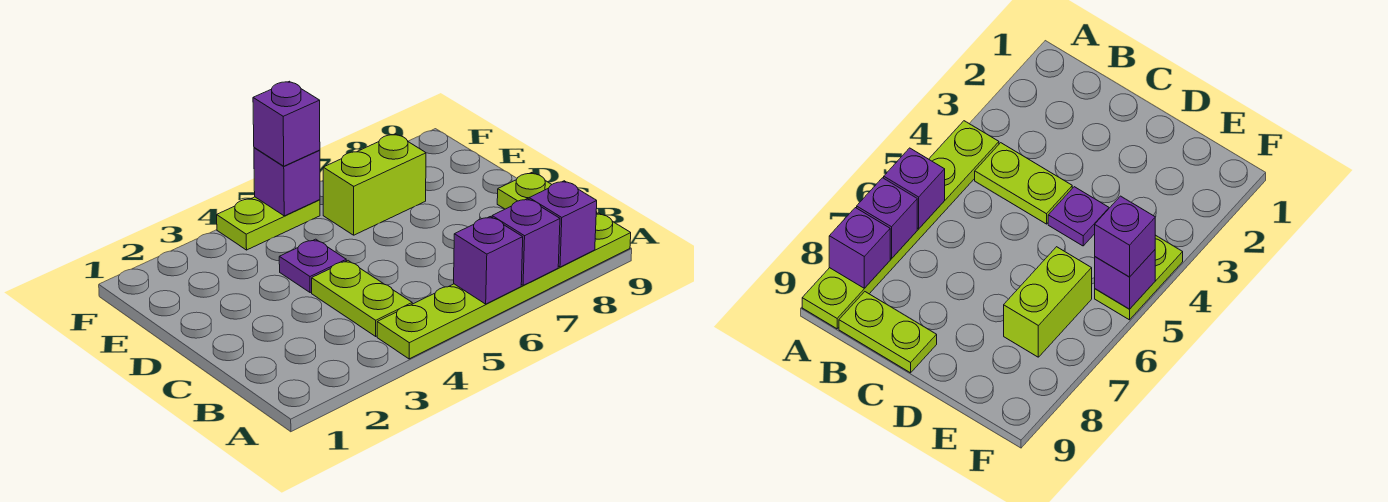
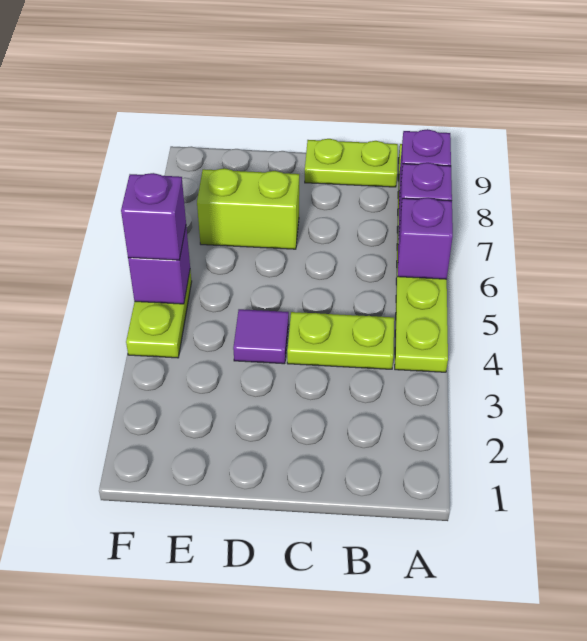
purple plate D4 level 1 -> purple tile D4 level 1
lime brick E6:E7 level 1 -> lime brick D7:E7 level 1

